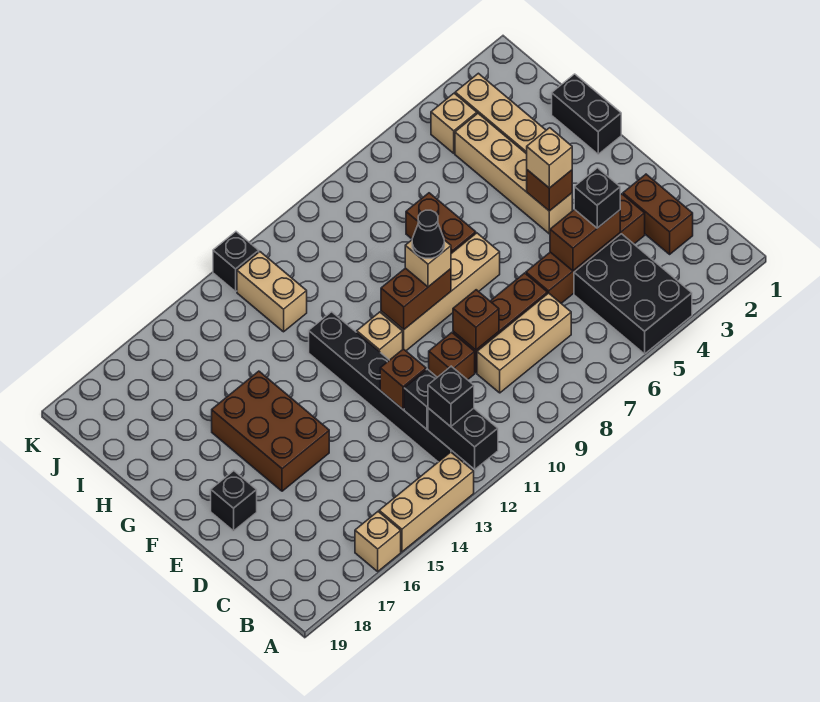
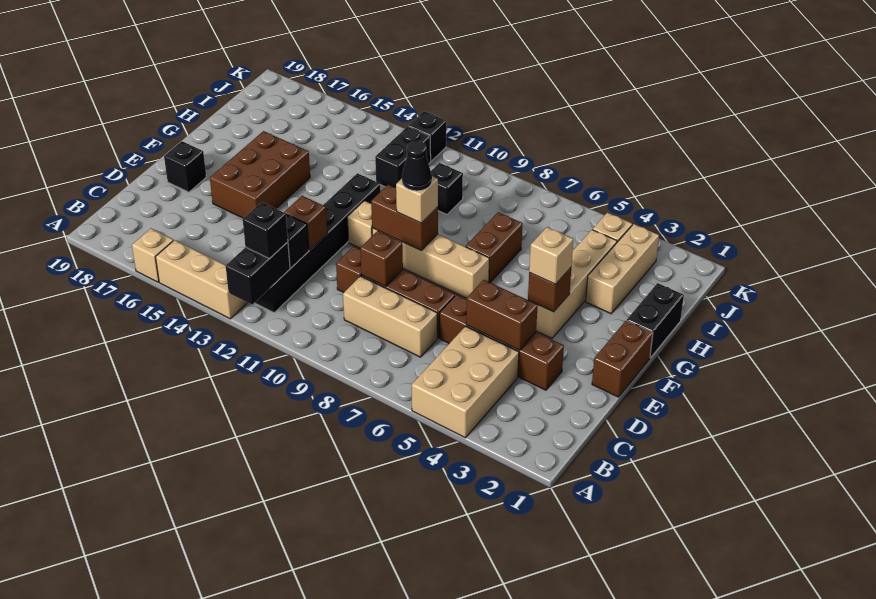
black brick A4:C5 level 1 -> tan brick A4:C5 level 1
brown brick C2:D2 level 1 -> brown brick E1:F1 level 1
black brick D4 level 3 -> black brick I10 level 1
tan brick I12:J12 level 1 -> black brick I12:J12 level 1

